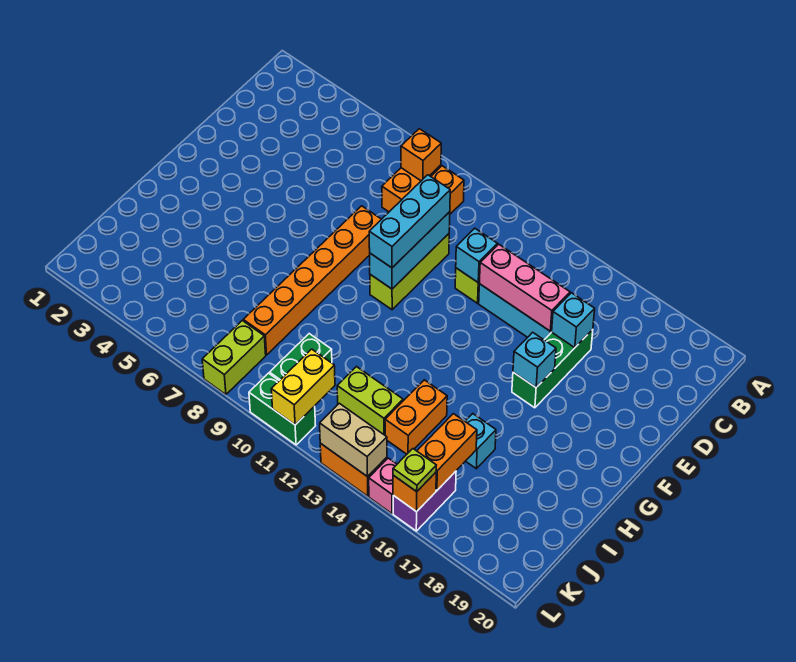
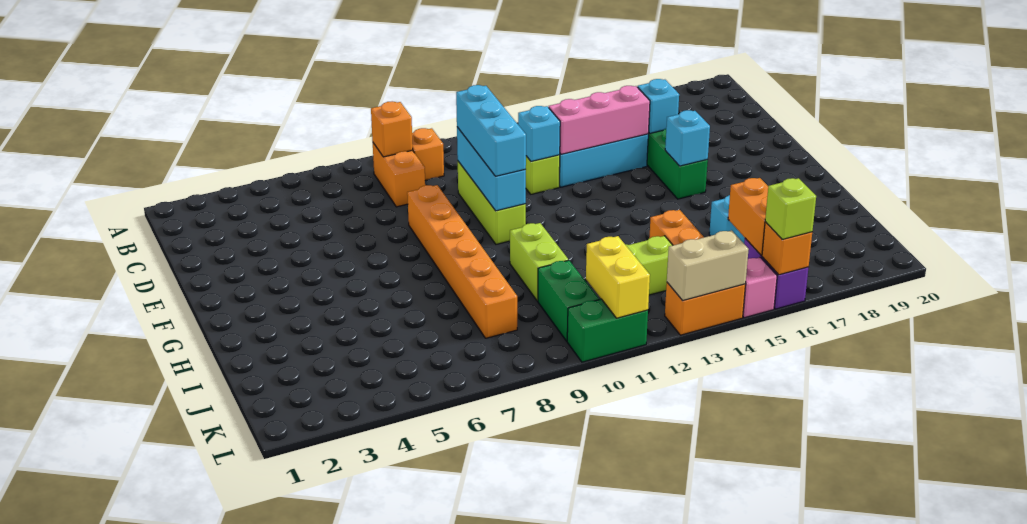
lime brick K8:L8 level 1 -> lime brick H10:I10 level 1
lime plate L16 level 3 -> lime brick L16 level 3

